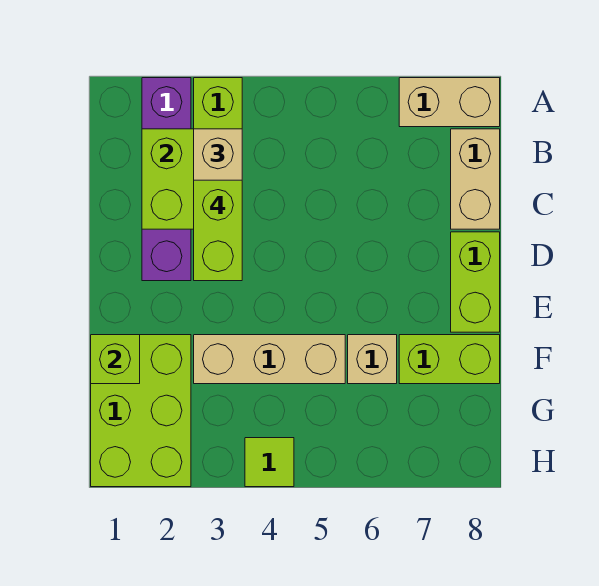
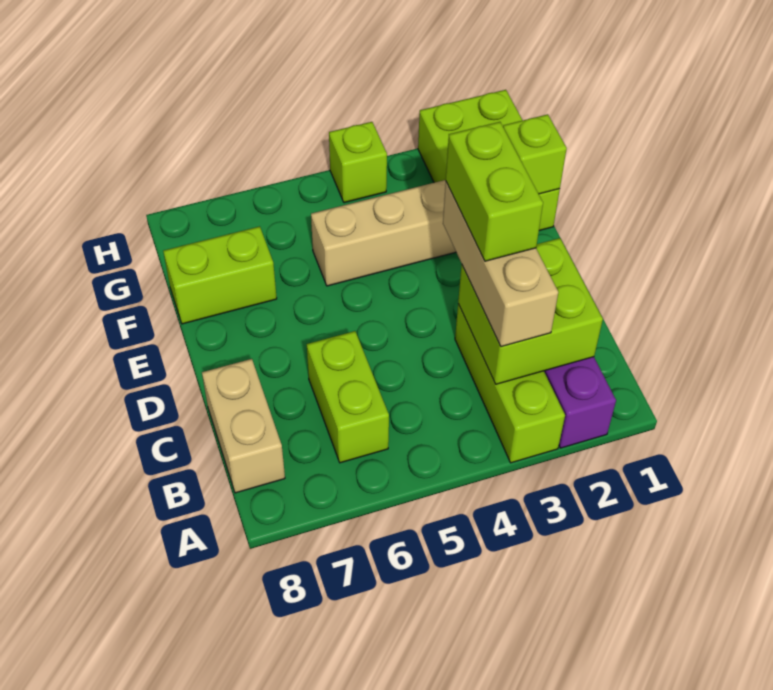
tan brick A7:A8 level 1 -> none
lime brick D8:E8 level 1 -> lime brick B6:C6 level 1
tan brick F6 level 1 -> none
lime tile H4 level 1 -> lime brick H4 level 1

